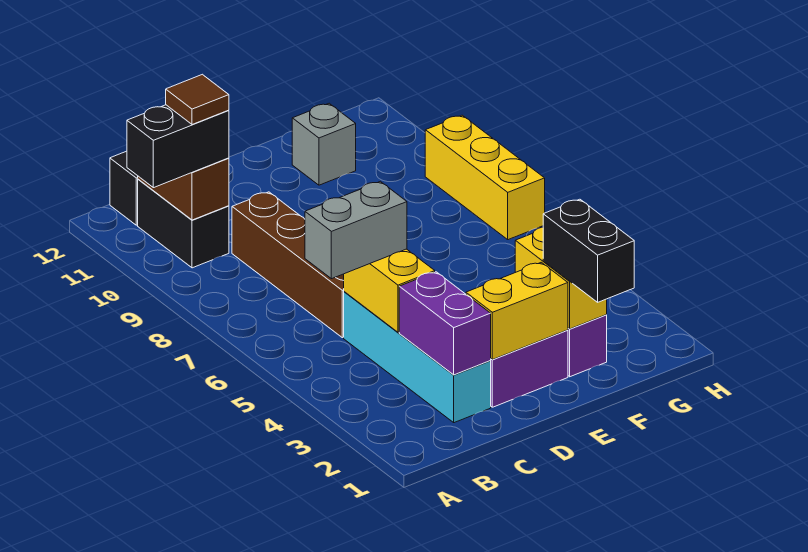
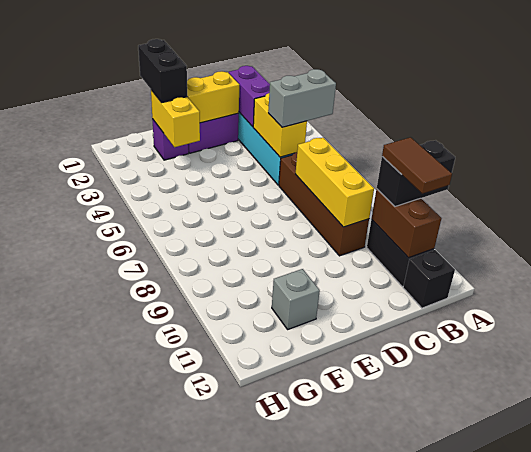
brown tile B10 level 4 -> brown tile B10:B11 level 4
yellow brick H7:H9 level 1 -> yellow brick C7:C9 level 2

